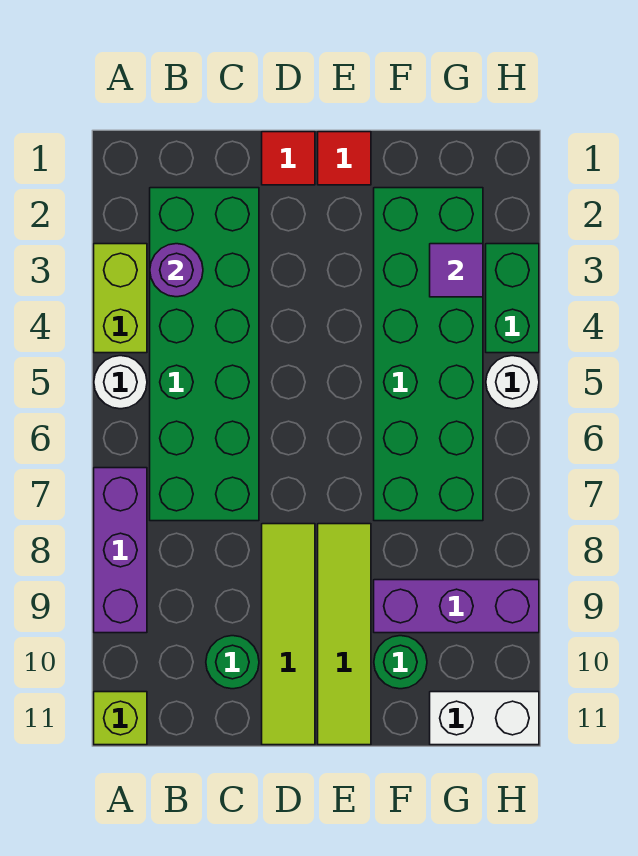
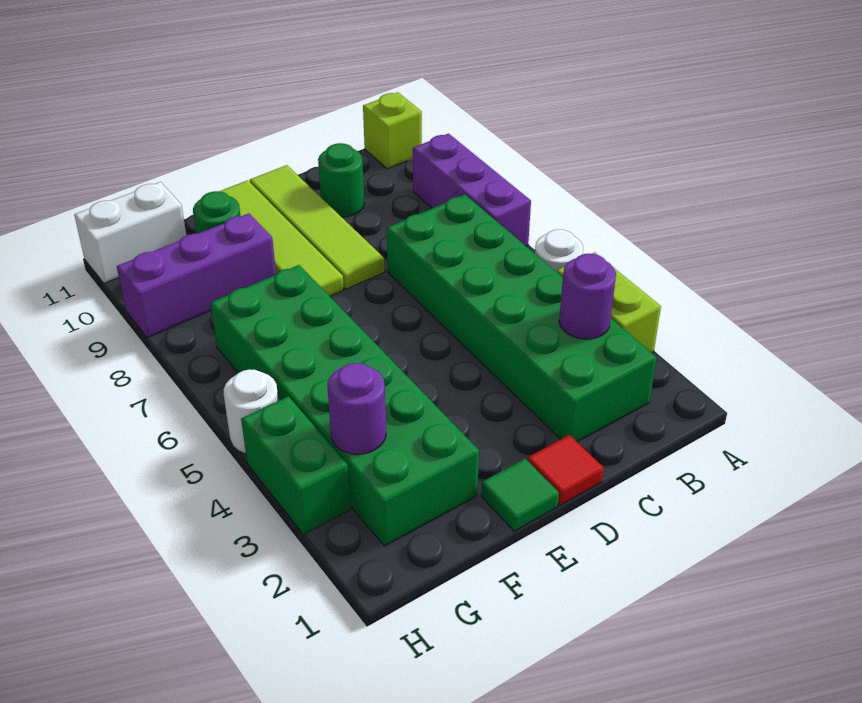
red tile E1 level 1 -> green tile E1 level 1
purple tile G3 level 2 -> purple round brick G3 level 2

